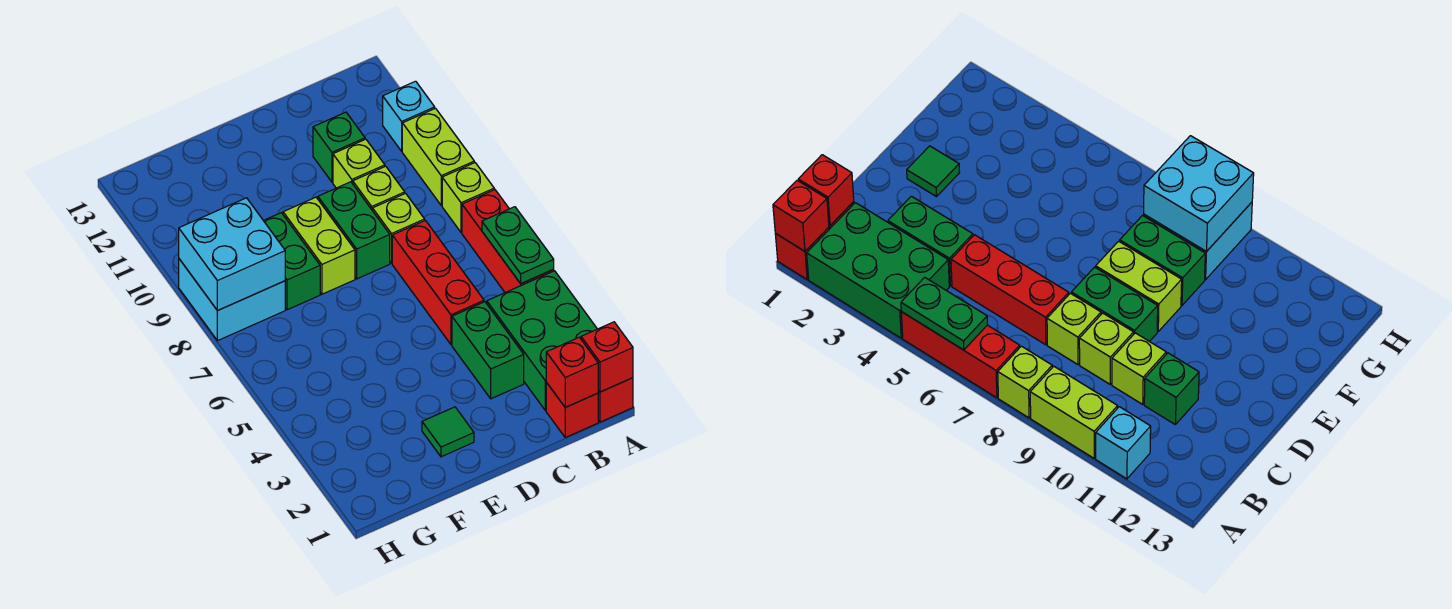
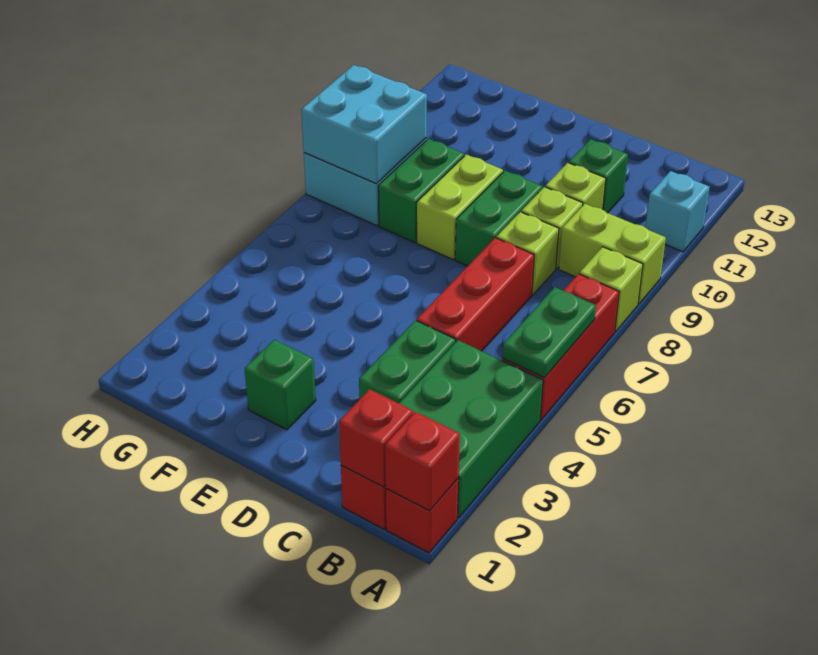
lime brick A9:A10 level 1 -> lime brick A9:B9 level 1
green tile E2 level 1 -> green brick E2 level 1

